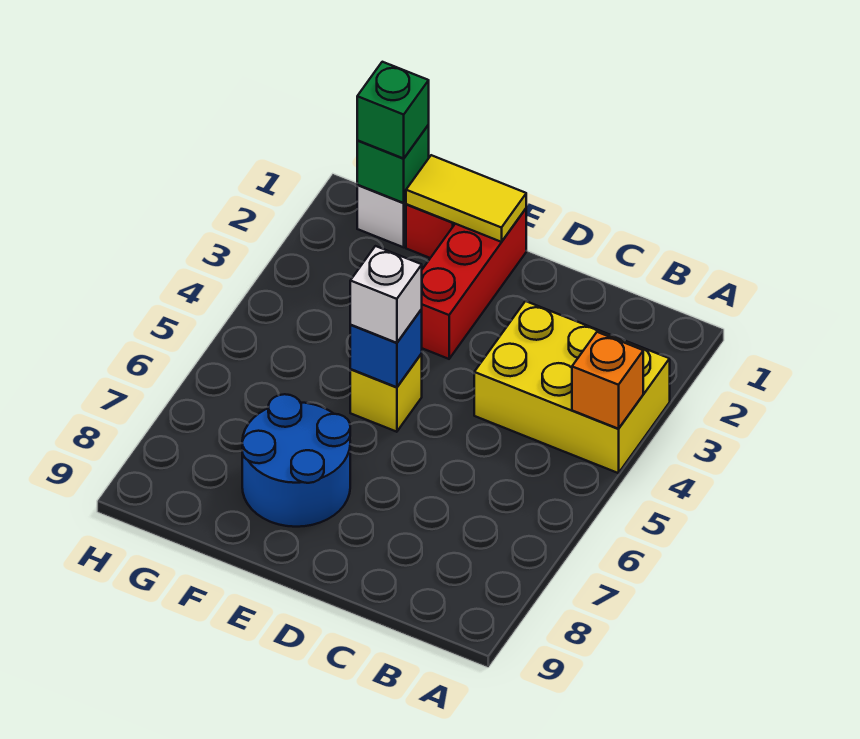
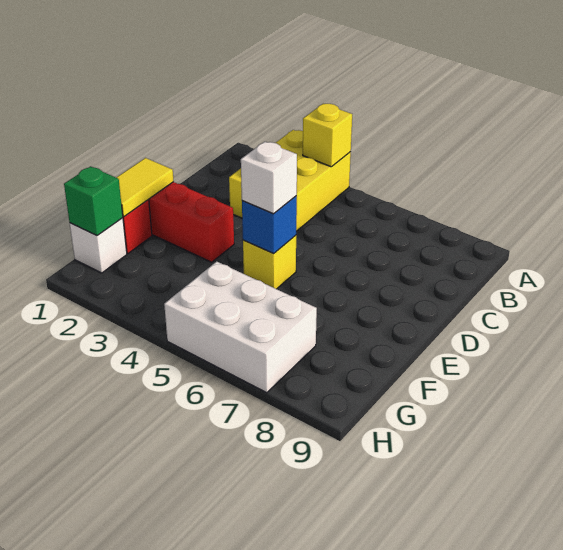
orange brick A4 level 2 -> yellow brick A4 level 2
blue round brick E7:F8 level 1 -> none
green brick G1 level 3 -> none
none -> white brick G5:H7 level 1

